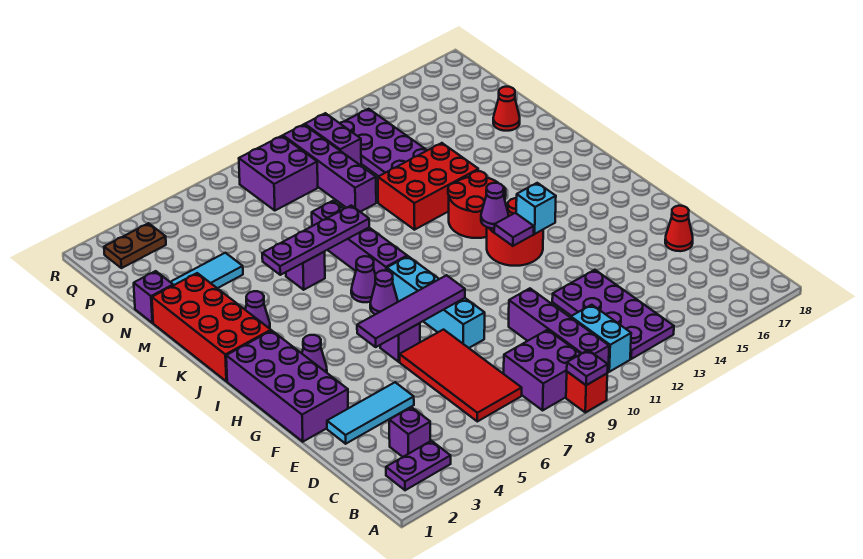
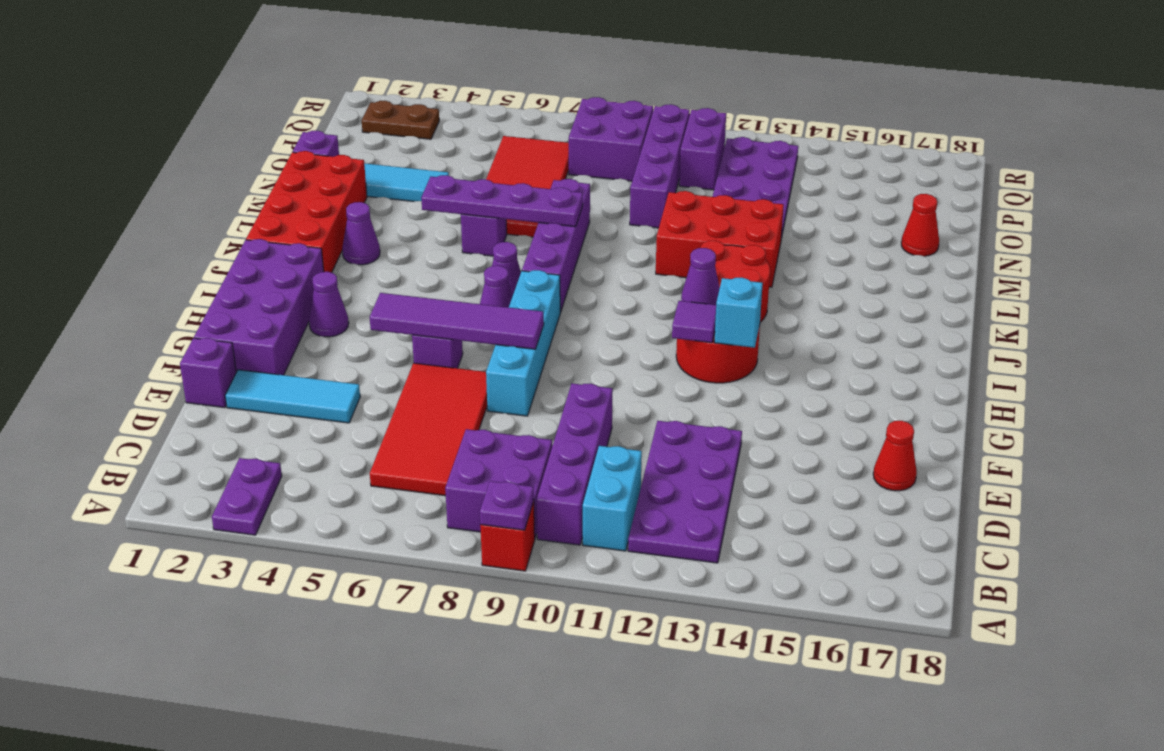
purple plate B2:B3 level 1 -> purple plate A3:B3 level 1
purple brick C3 level 1 -> purple brick E1 level 1
none -> red tile M6:P7 level 1

